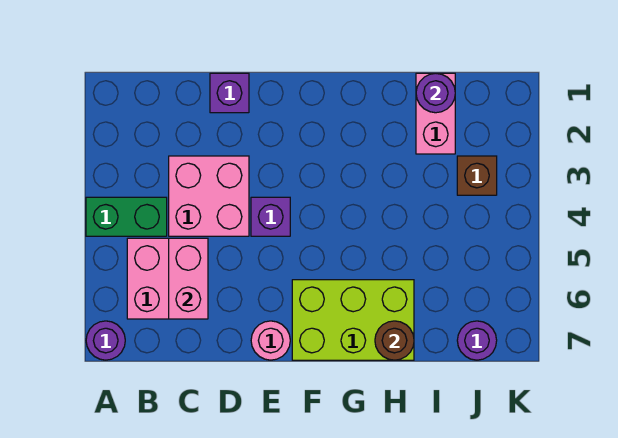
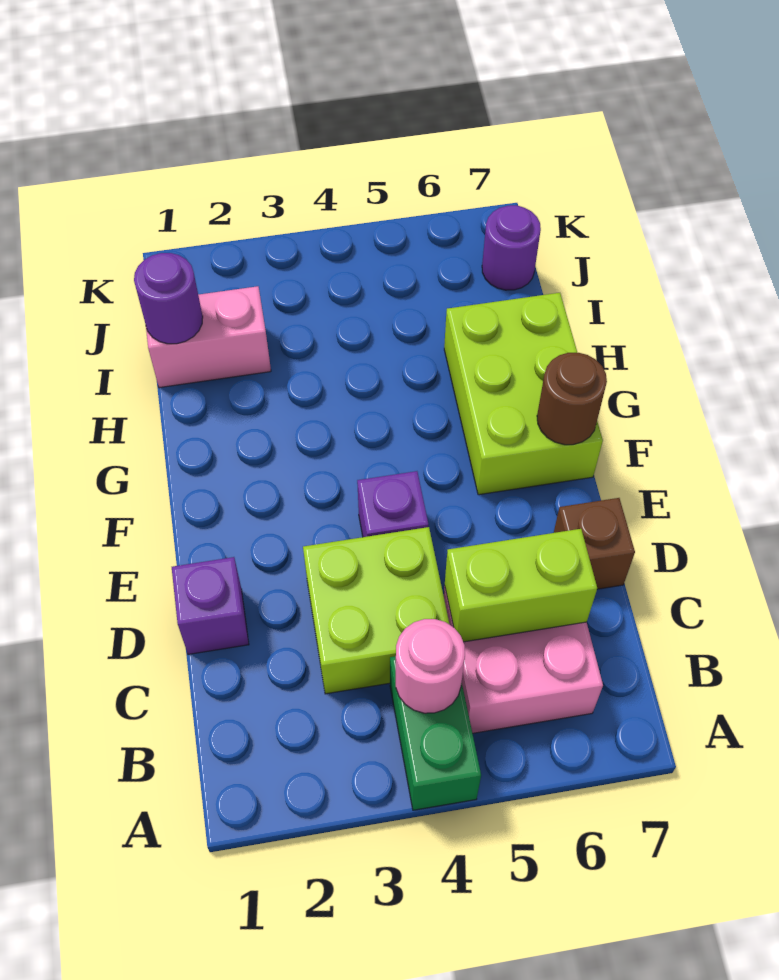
purple round brick A7 level 1 -> none
pink brick C3:D4 level 1 -> lime brick C3:D4 level 1
pink brick C5:C6 level 2 -> lime brick C5:C6 level 2
pink round brick E7 level 1 -> pink round brick B4 level 2
brown round brick H7 level 2 -> brown round brick F7 level 2
brown brick J3 level 1 -> brown brick D7 level 1

